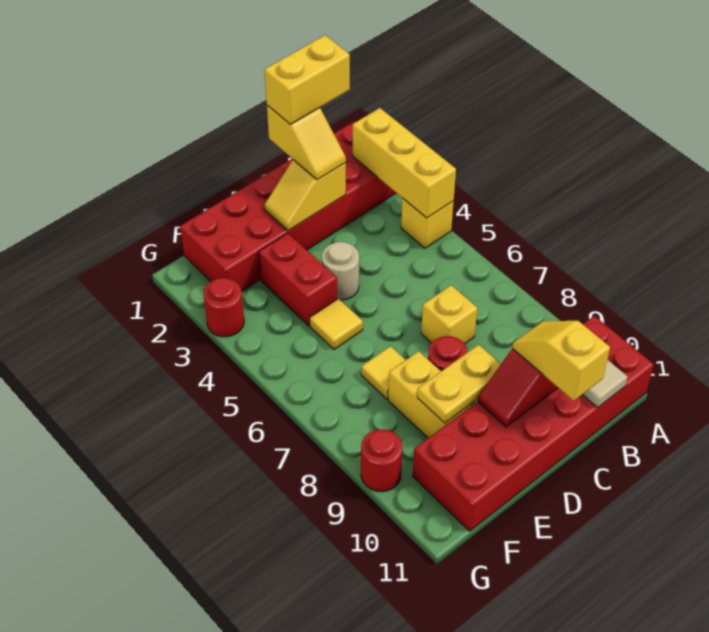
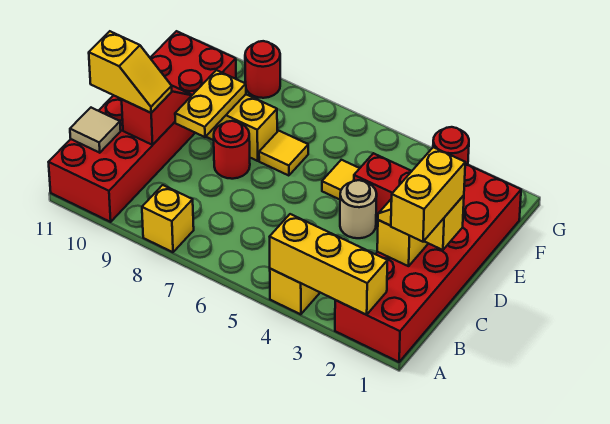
yellow brick C7 level 1 -> yellow brick A8 level 1

